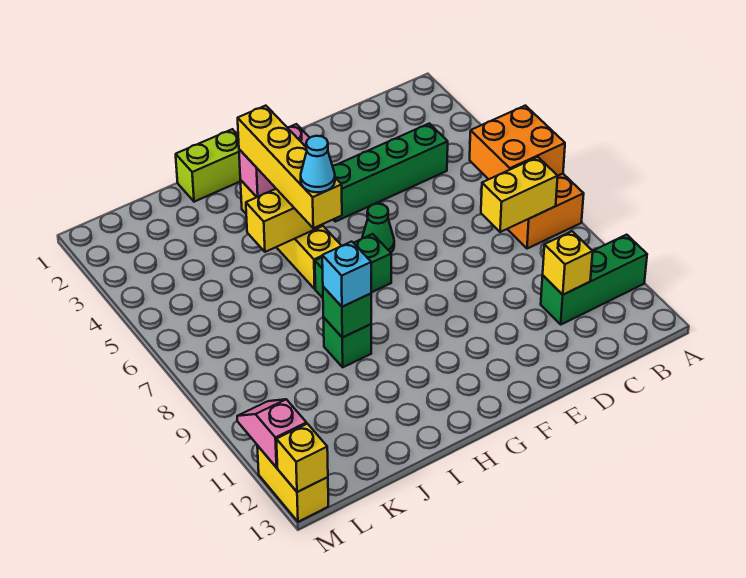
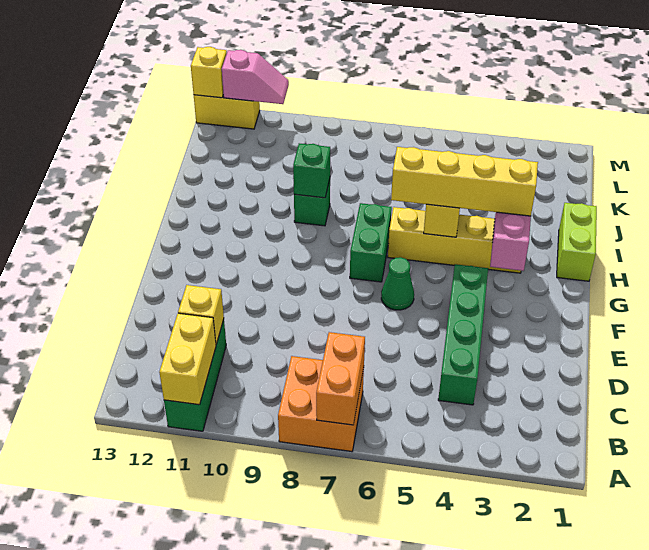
orange brick A6:B7 level 2 -> orange brick A7:B7 level 2
yellow brick B8:C8 level 2 -> yellow brick A11:B11 level 2
cyan cone H6 level 4 -> none
cyan brick I9 level 3 -> none

